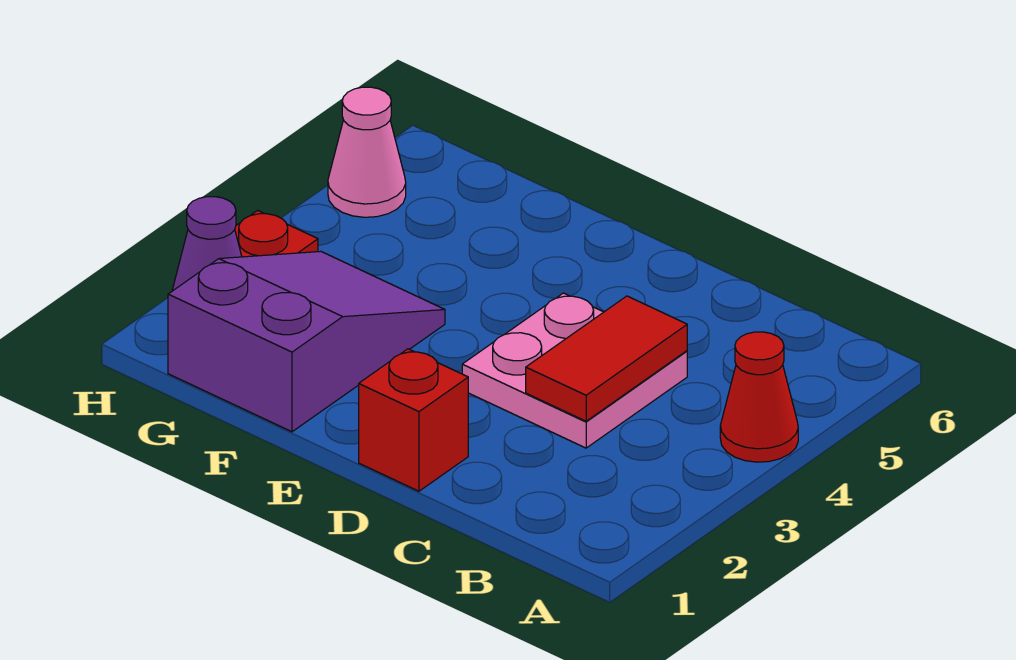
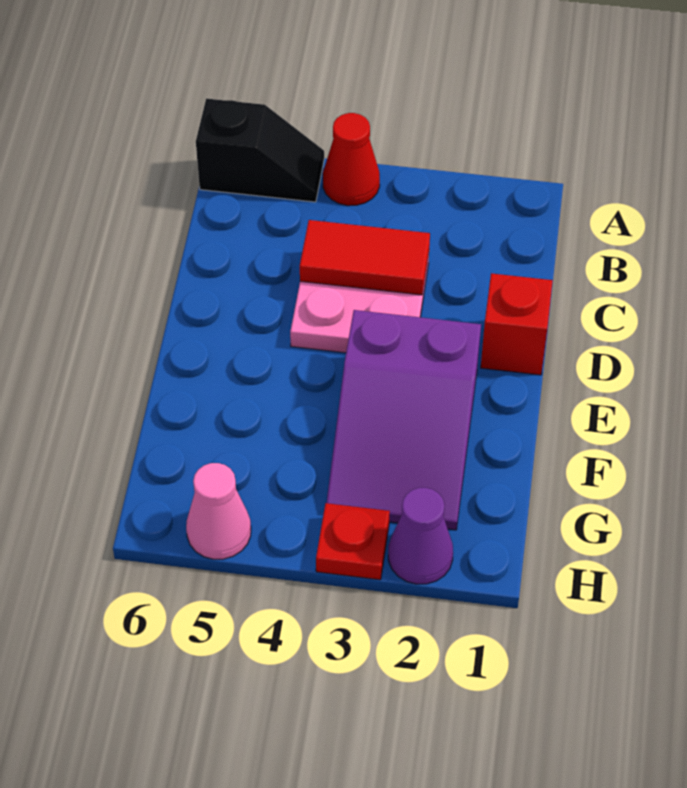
none -> black slope A5:A6 level 1 top 6
purple slope F1:G3 level 1 top 1 -> purple slope E2:G3 level 1 top E

